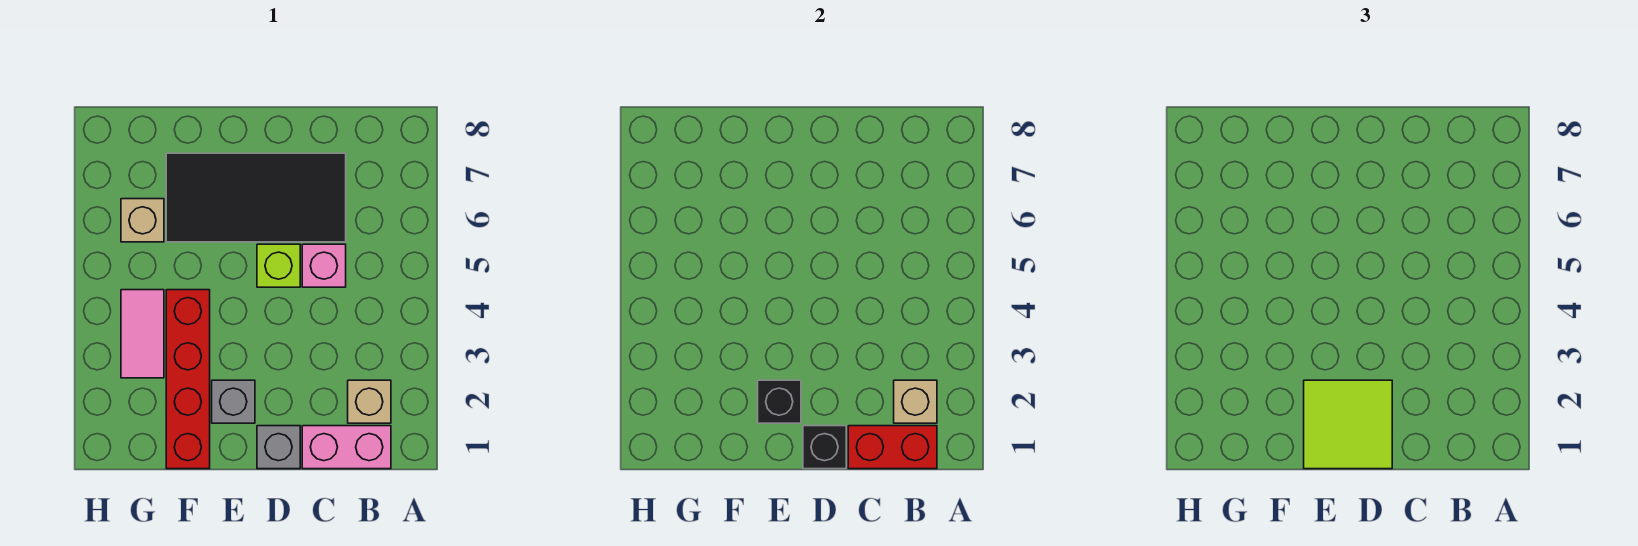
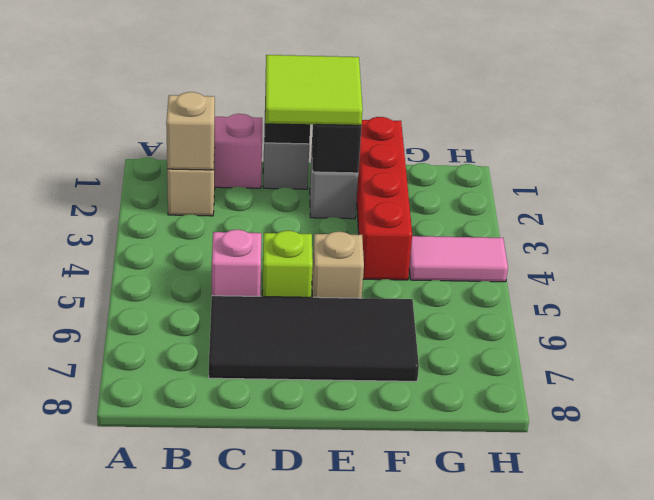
red brick B1:C1 level 2 -> none
pink tile G3:G4 level 1 -> pink tile G4:H4 level 1
tan brick G6 level 1 -> tan brick E5 level 1

